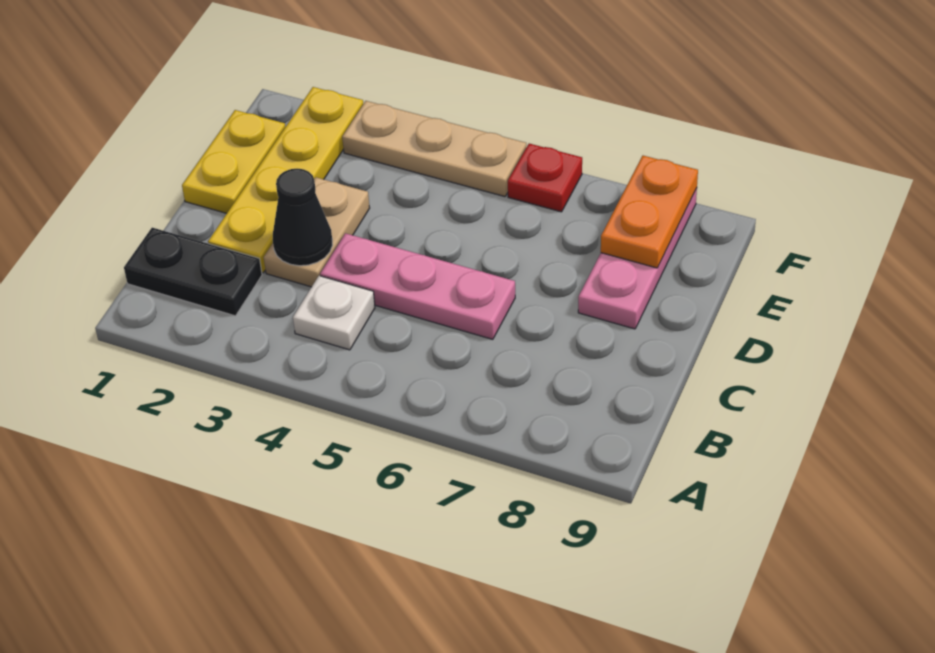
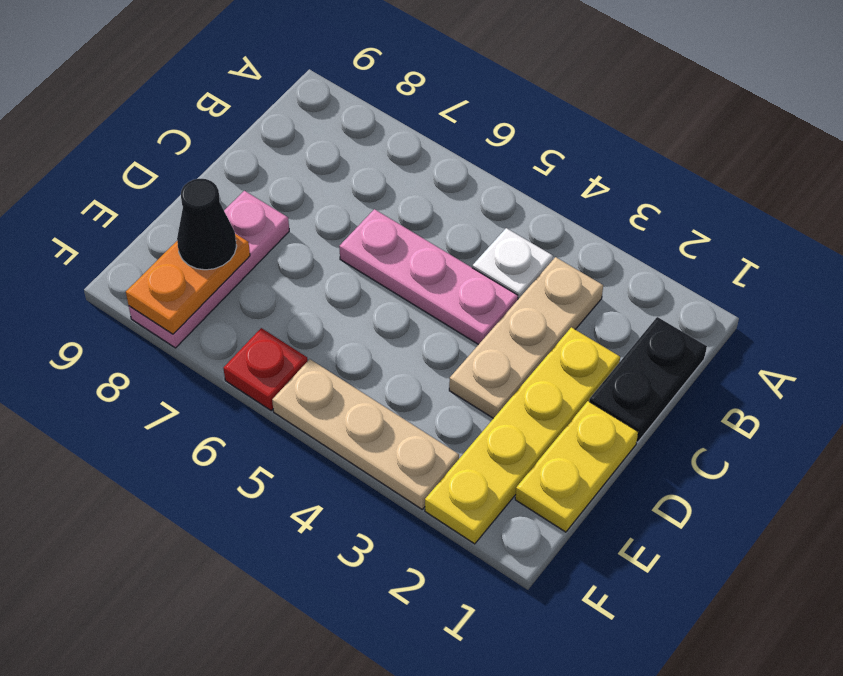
black plate B1:B2 level 1 -> black plate B1:C1 level 1
tan plate C3:D3 level 1 -> tan plate B3:D3 level 1
black cone C3 level 2 -> black cone E8 level 3

